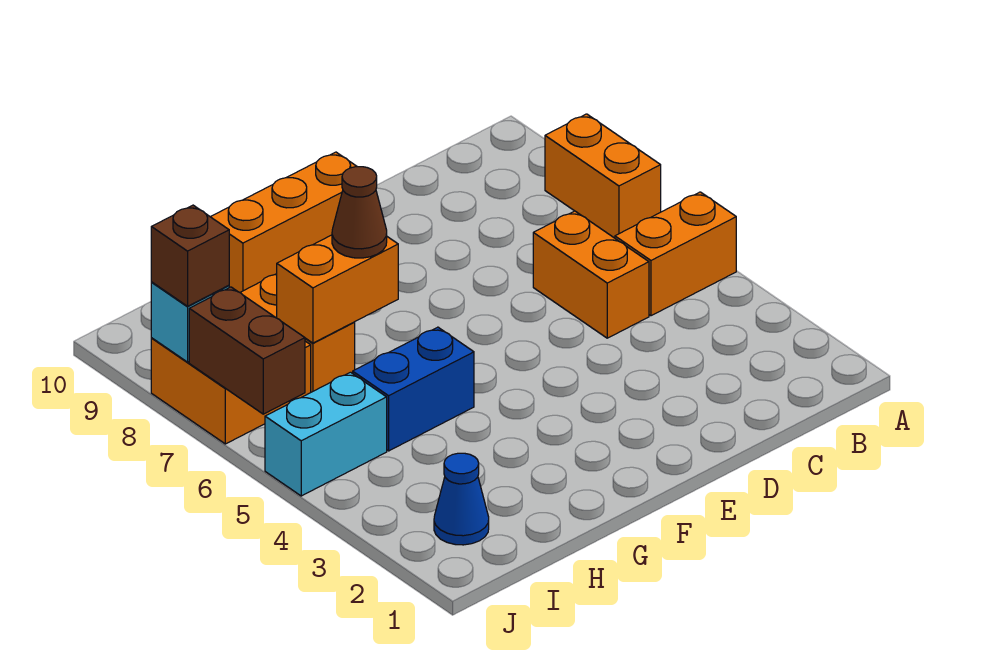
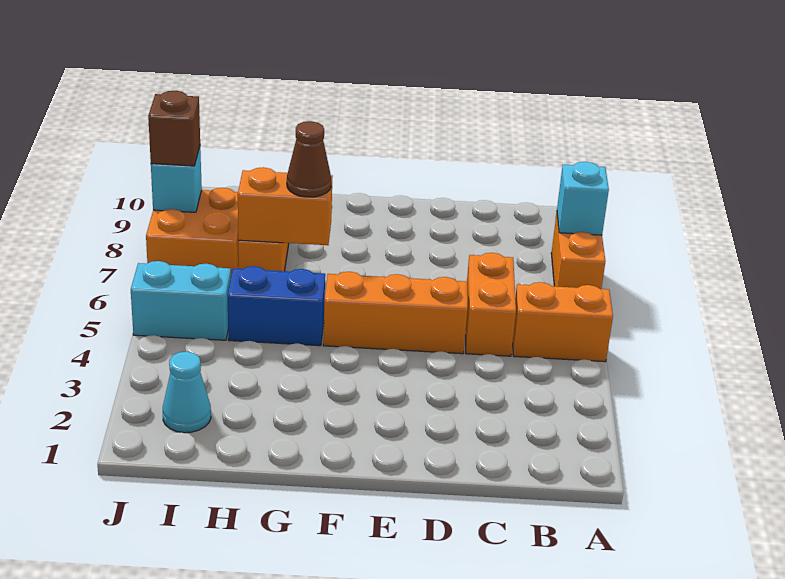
none -> cyan brick A8 level 2
orange brick E10:G10 level 1 -> orange brick D5:F5 level 1
blue cone I2 level 1 -> cyan cone I2 level 1
brown brick J6:J7 level 2 -> none

